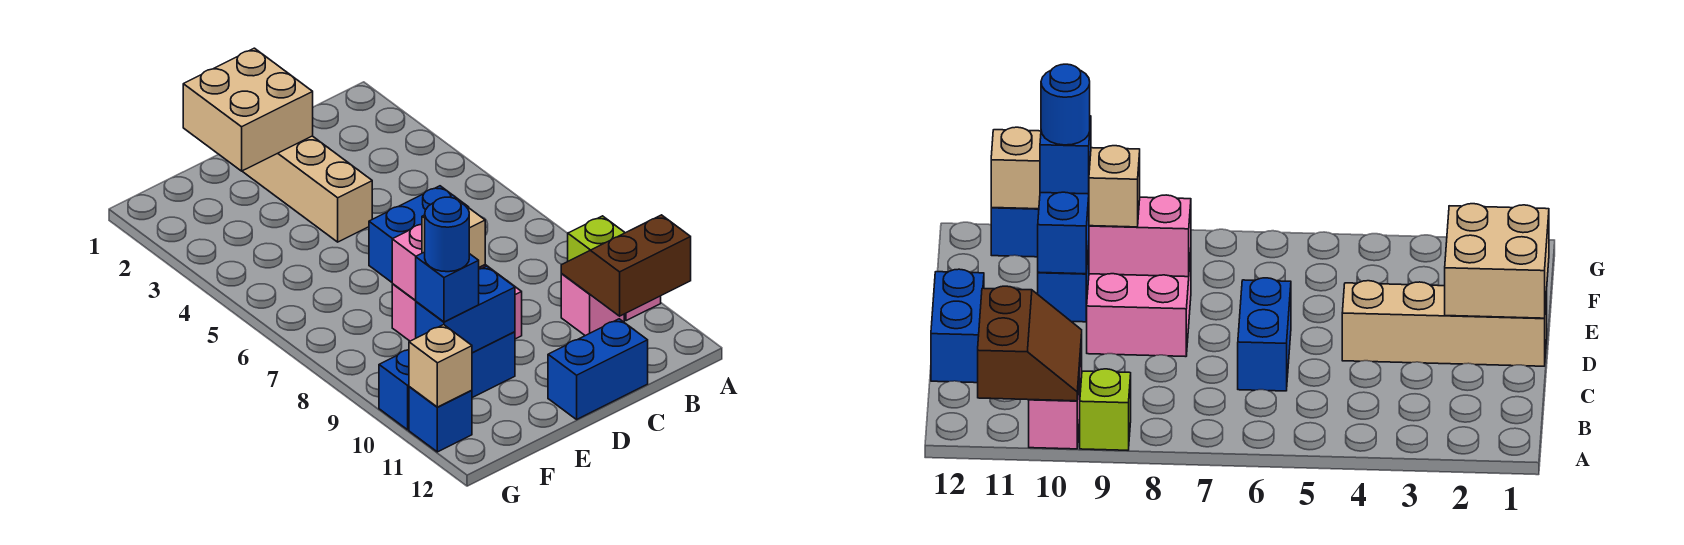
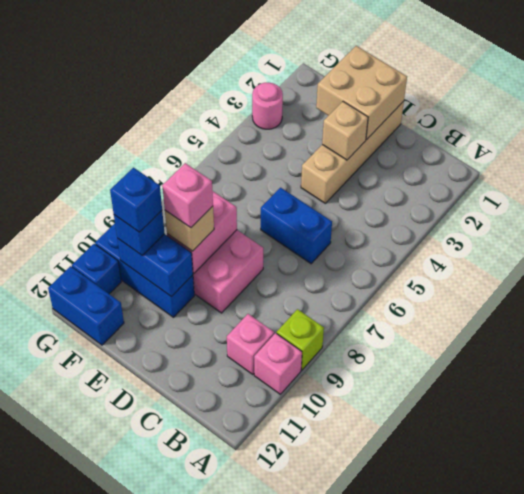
brown slope A10:B11 level 2 top 11 -> none
blue brick C12:D12 level 1 -> blue brick F12:G12 level 1
none -> pink brick E9 level 4
blue round brick F10 level 4 -> blue brick F10 level 4
none -> pink round brick G3 level 1
tan brick G11 level 2 -> tan brick D3 level 2

